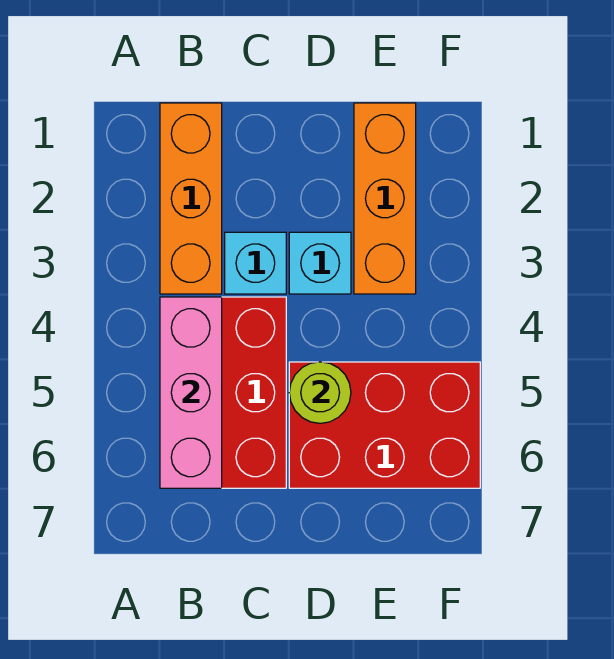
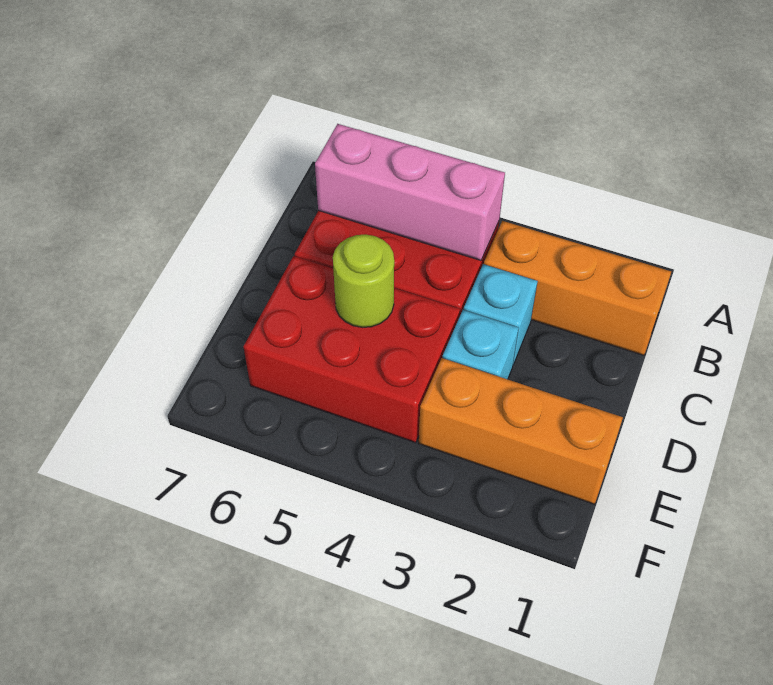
red brick D5:F6 level 1 -> red brick D4:E6 level 1

